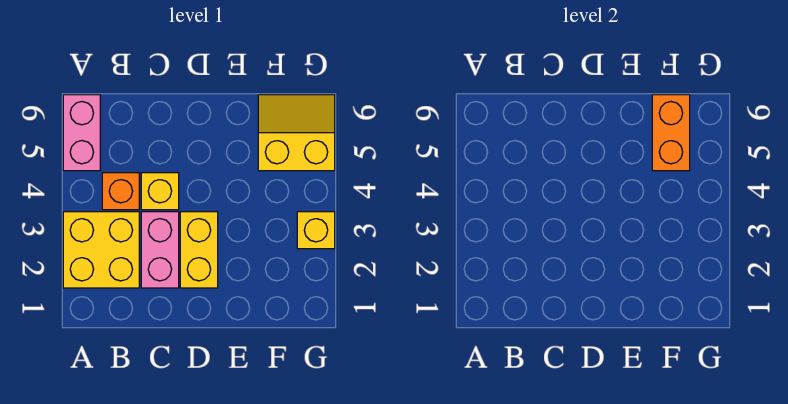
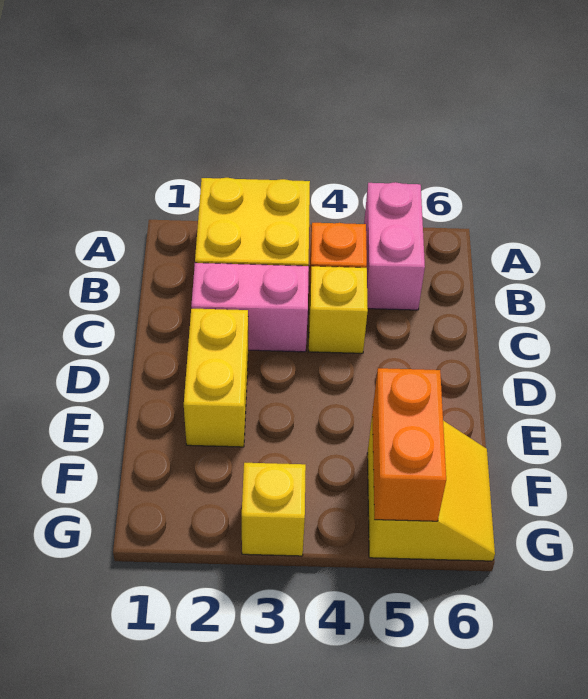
pink brick A5:A6 level 1 -> pink brick A5:B5 level 1
yellow brick D2:D3 level 1 -> yellow brick D2:E2 level 1
orange brick F5:F6 level 2 -> orange brick F5:G5 level 2

